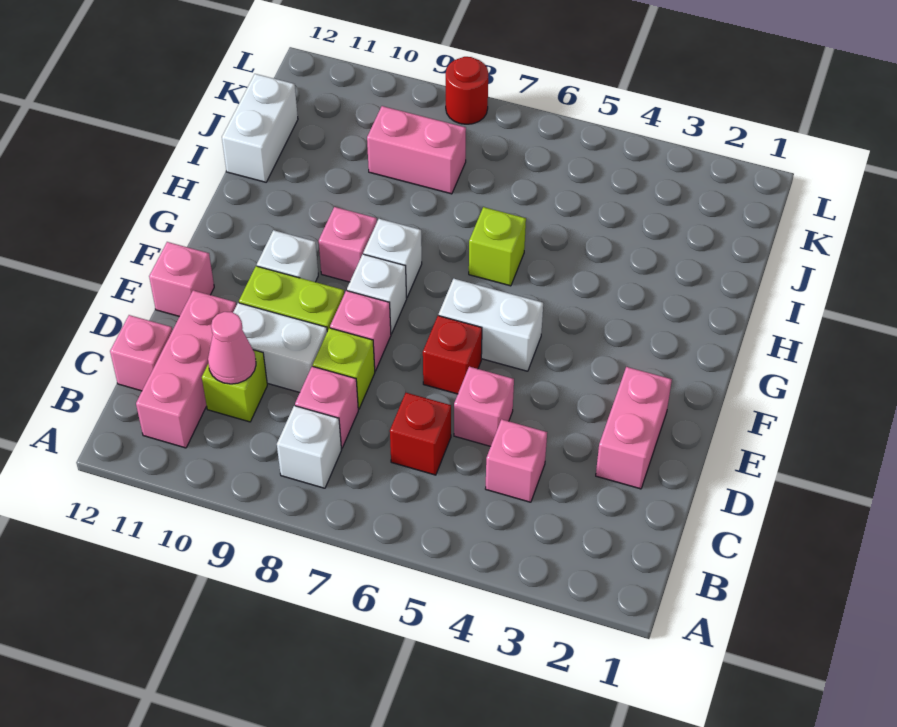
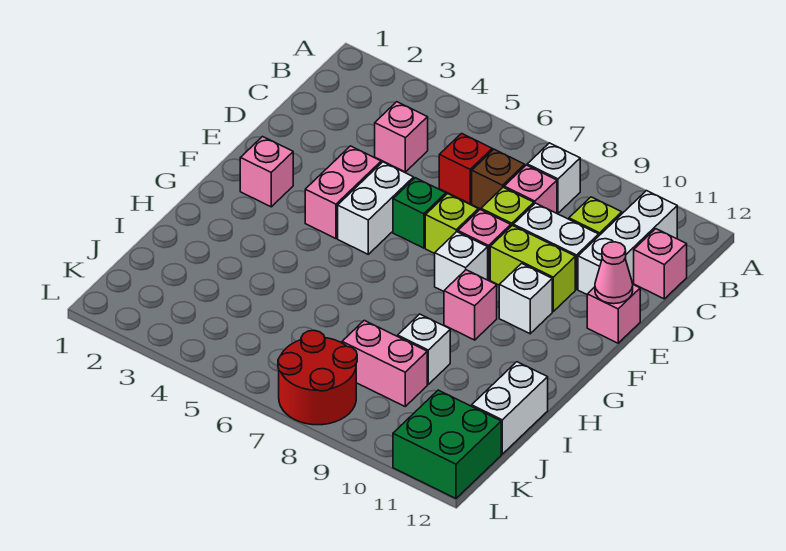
pink brick B11:D11 level 1 -> white brick B11:D11 level 1
none -> brown brick C7 level 1
pink cone C10 level 2 -> pink cone E12 level 2
pink brick D2:E2 level 1 -> pink brick E4:F4 level 1
pink brick D5 level 1 -> pink brick F2 level 1
red brick E6 level 1 -> green brick E6 level 1
white brick F5:F6 level 1 -> white brick E5:F5 level 1
white brick G8 level 1 -> white brick I9 level 1
lime brick H6 level 1 -> lime brick E7 level 1
none -> green brick K11:L12 level 1
red round brick L8 level 1 -> red round brick K7:L8 level 1

